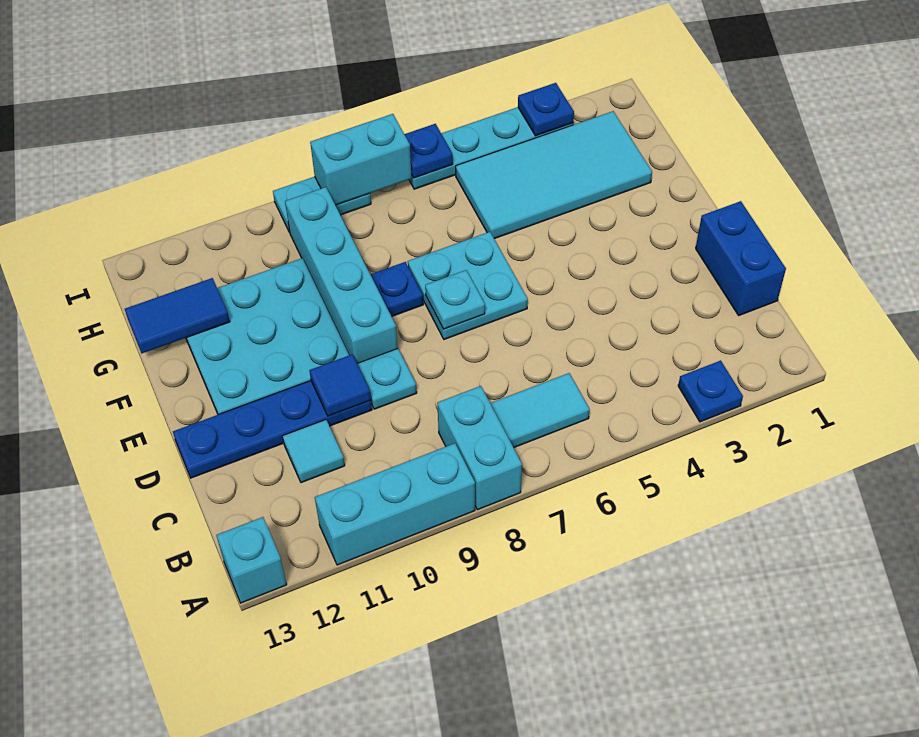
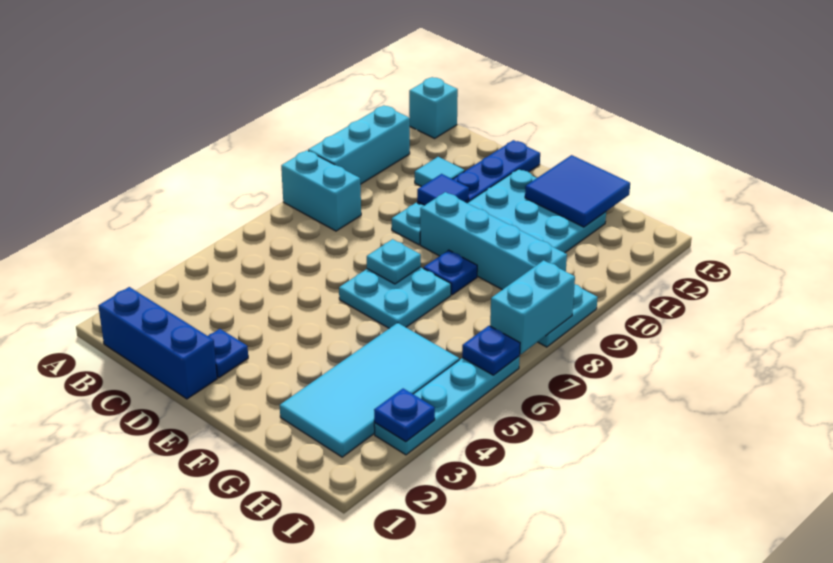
blue plate A3 level 1 -> blue plate D2 level 1
cyan tile B6:B7 level 1 -> none
blue brick C1:D1 level 1 -> blue brick B1:D1 level 1
blue tile G12:G13 level 2 -> blue tile F12:G13 level 2

